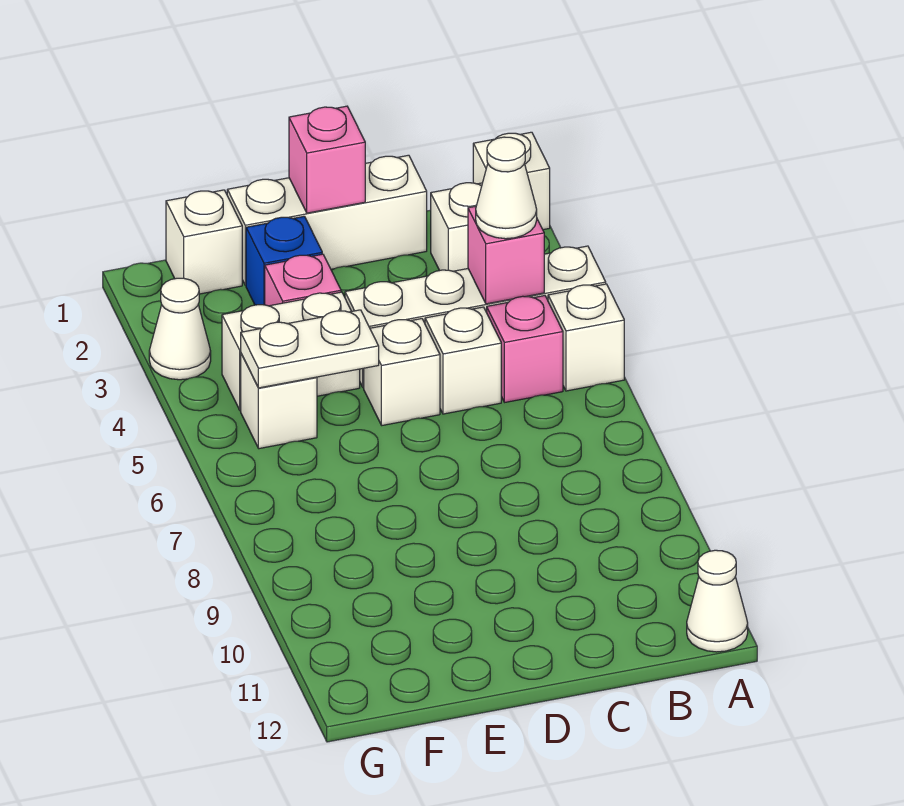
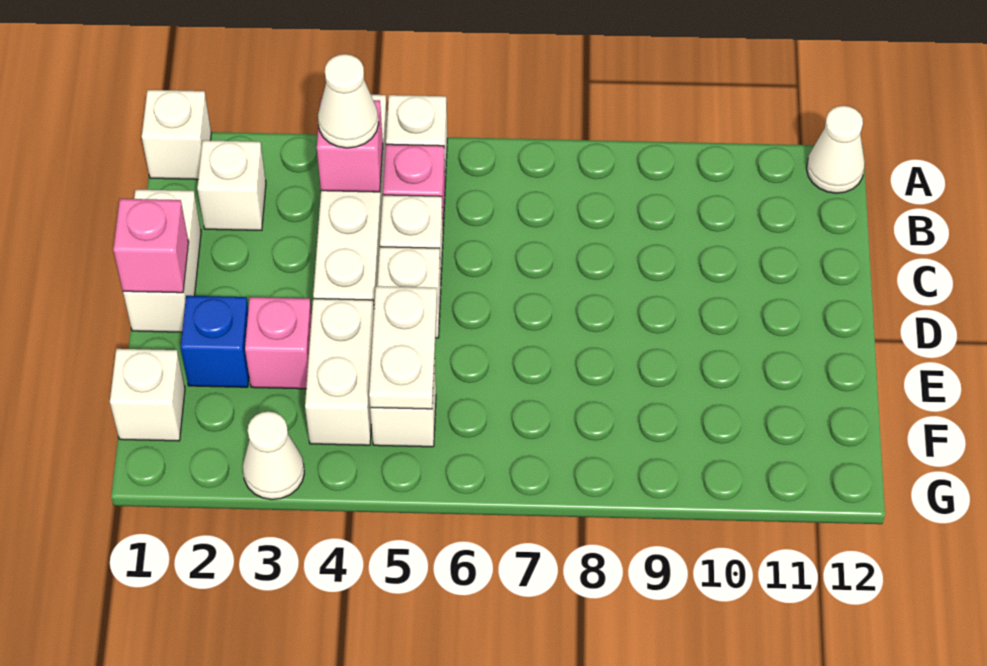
white brick C1:E1 level 1 -> white brick C1:D1 level 1

